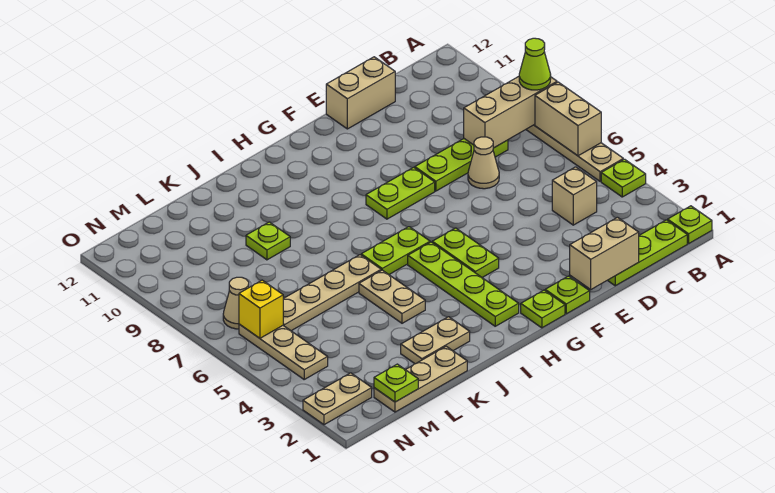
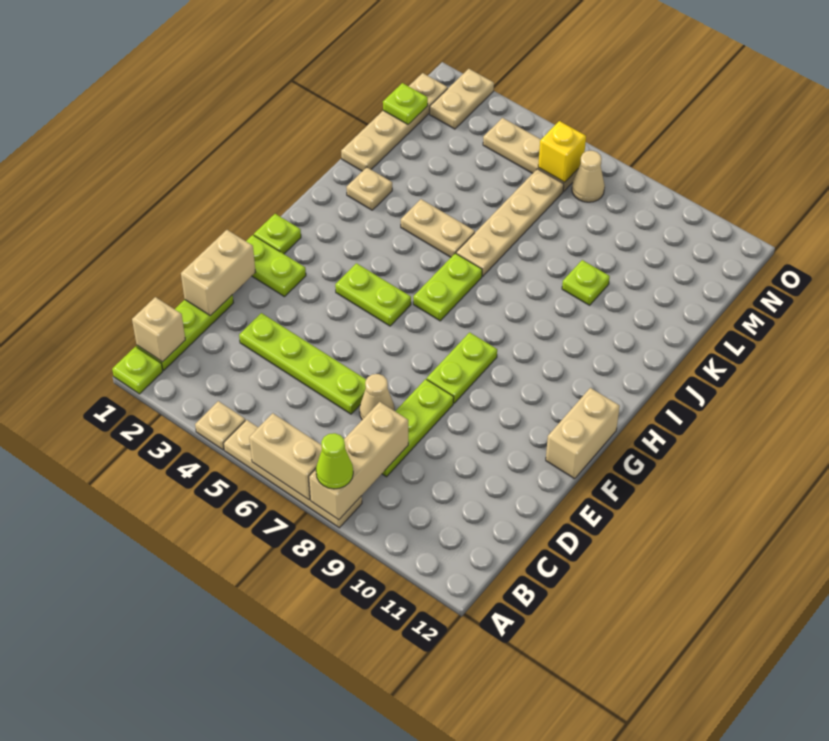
lime plate A4 level 1 -> tan plate A4 level 1
tan brick C4 level 1 -> tan brick B1 level 2
tan brick D12:E12 level 1 -> tan brick F12:G12 level 1
lime plate F1 level 1 -> lime plate F1:F2 level 1
lime plate H2:H5 level 1 -> lime plate D3:D6 level 1
tan plate J2:K2 level 1 -> tan plate J2 level 1
tan plate K1:M1 level 1 -> tan plate K1:N1 level 1

